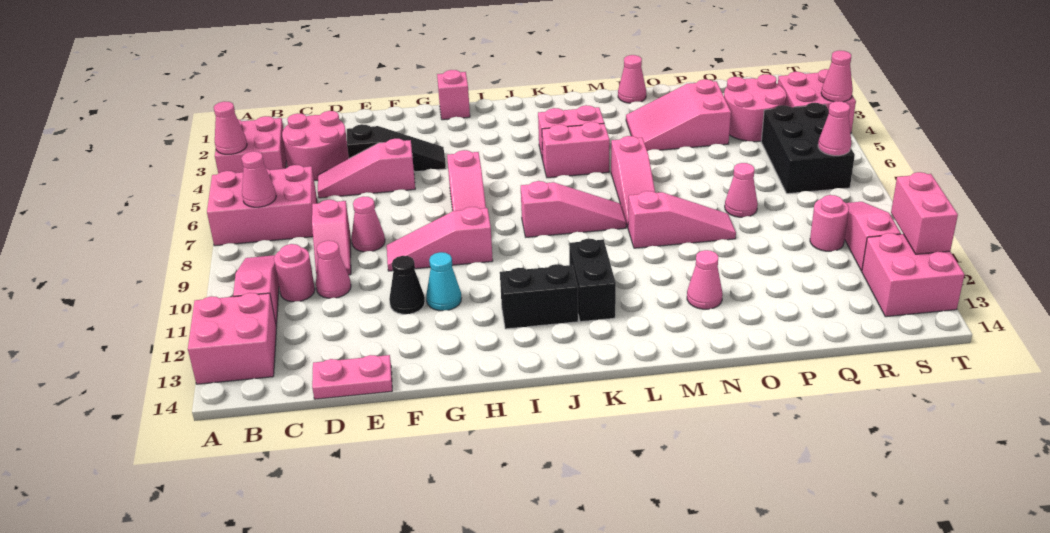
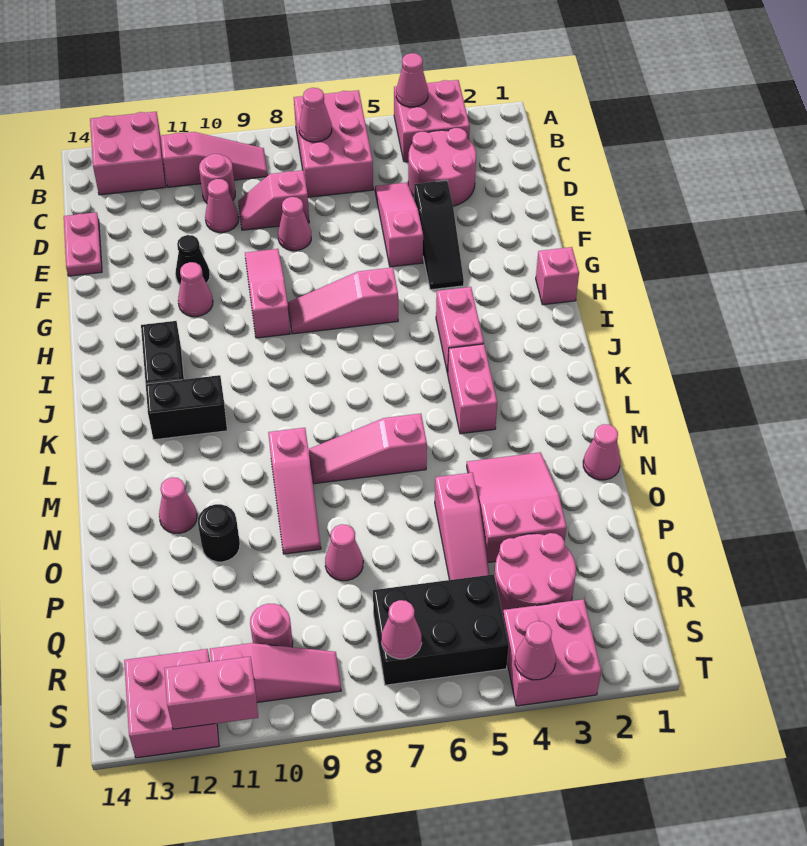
cyan cone G11 level 1 -> pink cone G11 level 1
pink slope J8:L8 level 1 top J -> pink slope O5:Q5 level 1 top O
pink brick K5:L5 level 1 -> pink brick I4:J4 level 1
none -> black round brick O11 level 1

